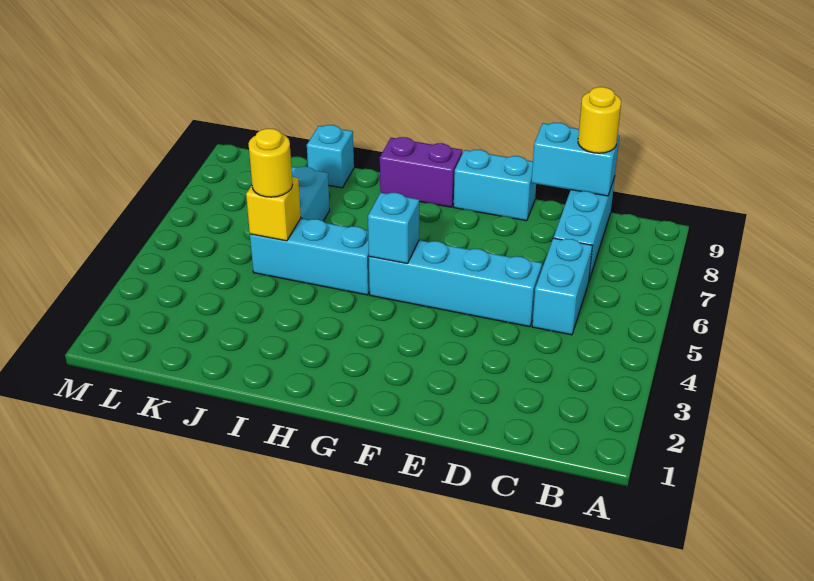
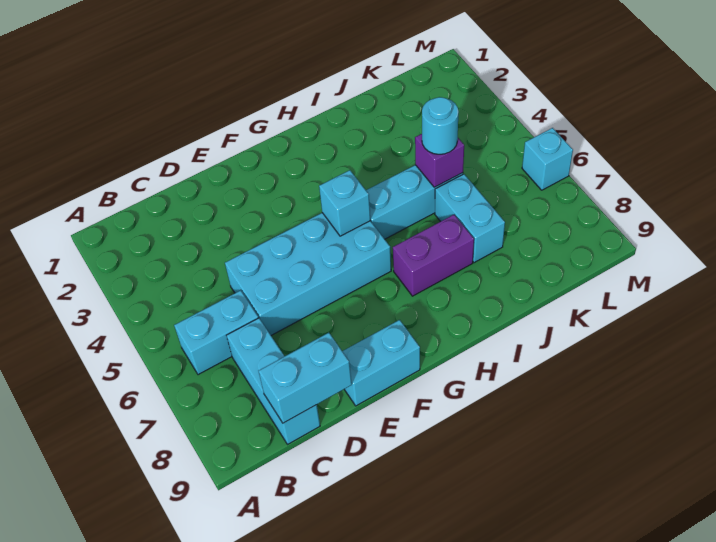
cyan brick C5:C6 level 1 -> cyan brick B6:C6 level 1
yellow round brick C9 level 3 -> none
cyan brick D5:G5 level 1 -> cyan brick D5:G6 level 1
purple brick G9:H9 level 1 -> purple brick H7:I7 level 1
yellow brick J5 level 2 -> purple brick J5 level 2
yellow round brick J5 level 3 -> cyan round brick J5 level 3
cyan brick J9 level 1 -> cyan brick M6 level 1

